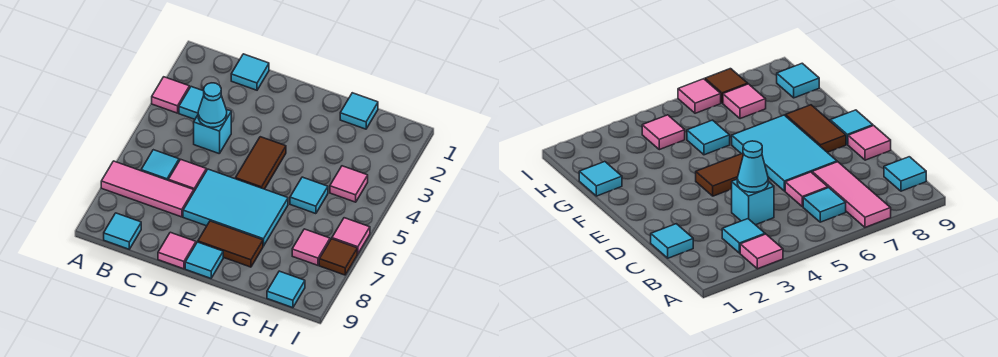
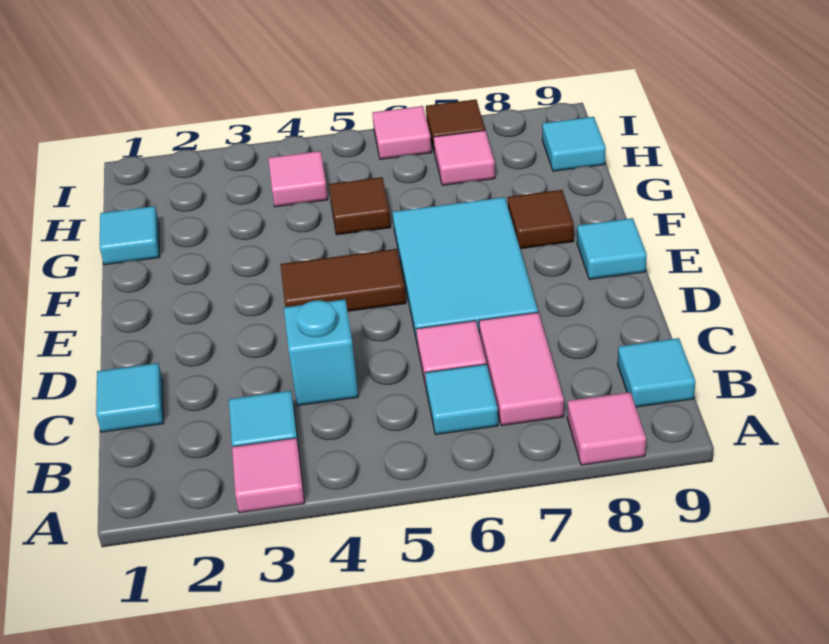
pink tile A7:C7 level 1 -> pink tile B7:C7 level 1
cyan cone C4 level 2 -> none
pink tile D9 level 1 -> pink tile A8 level 1
brown tile E8:F8 level 1 -> brown tile F8 level 1
cyan tile G5 level 1 -> brown tile G5 level 1

